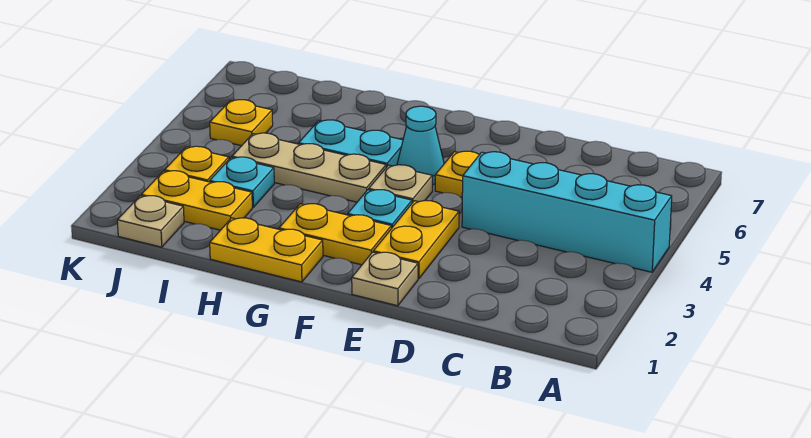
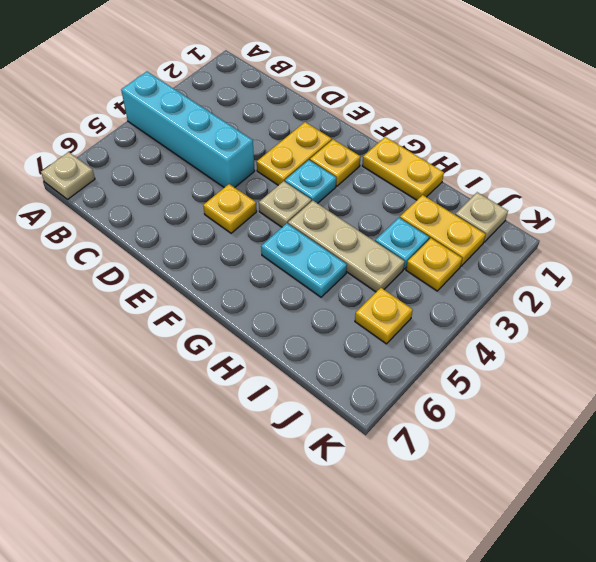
tan plate E1 level 1 -> tan plate A7 level 1
yellow plate F2:G2 level 1 -> yellow plate F2 level 1
cyan cone F5 level 1 -> none

